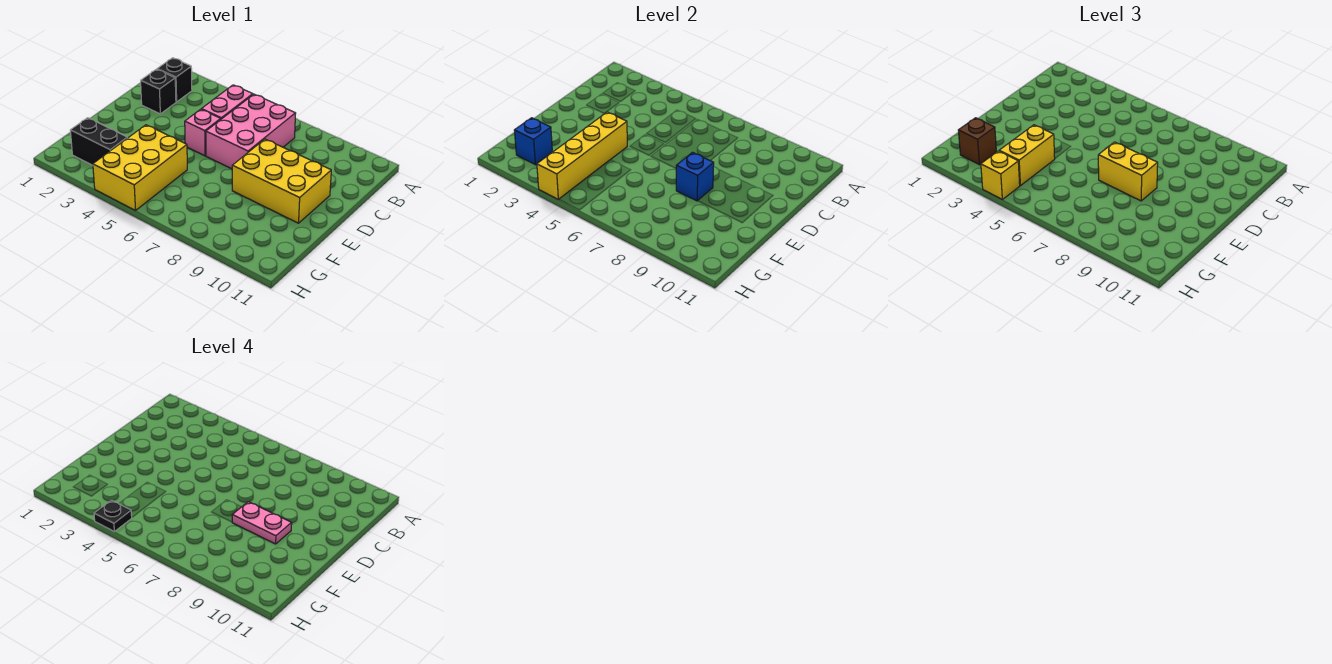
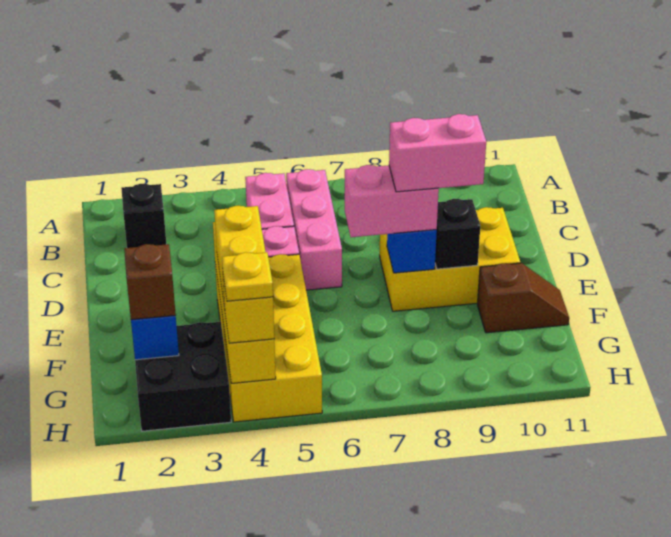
pink brick B6:D7 level 1 -> pink brick B6:D6 level 1
black brick C2 level 1 -> black brick E9 level 2
yellow brick E7:E8 level 3 -> pink brick E7:E8 level 3
pink plate E8:E9 level 4 -> pink brick E8:E9 level 4
yellow brick F4:H5 level 1 -> yellow brick E4:H5 level 1
none -> brown slope F10:F11 level 1 top 10
black brick G2:G3 level 1 -> black brick G2:H3 level 1
black plate H4 level 4 -> yellow plate H4 level 4

